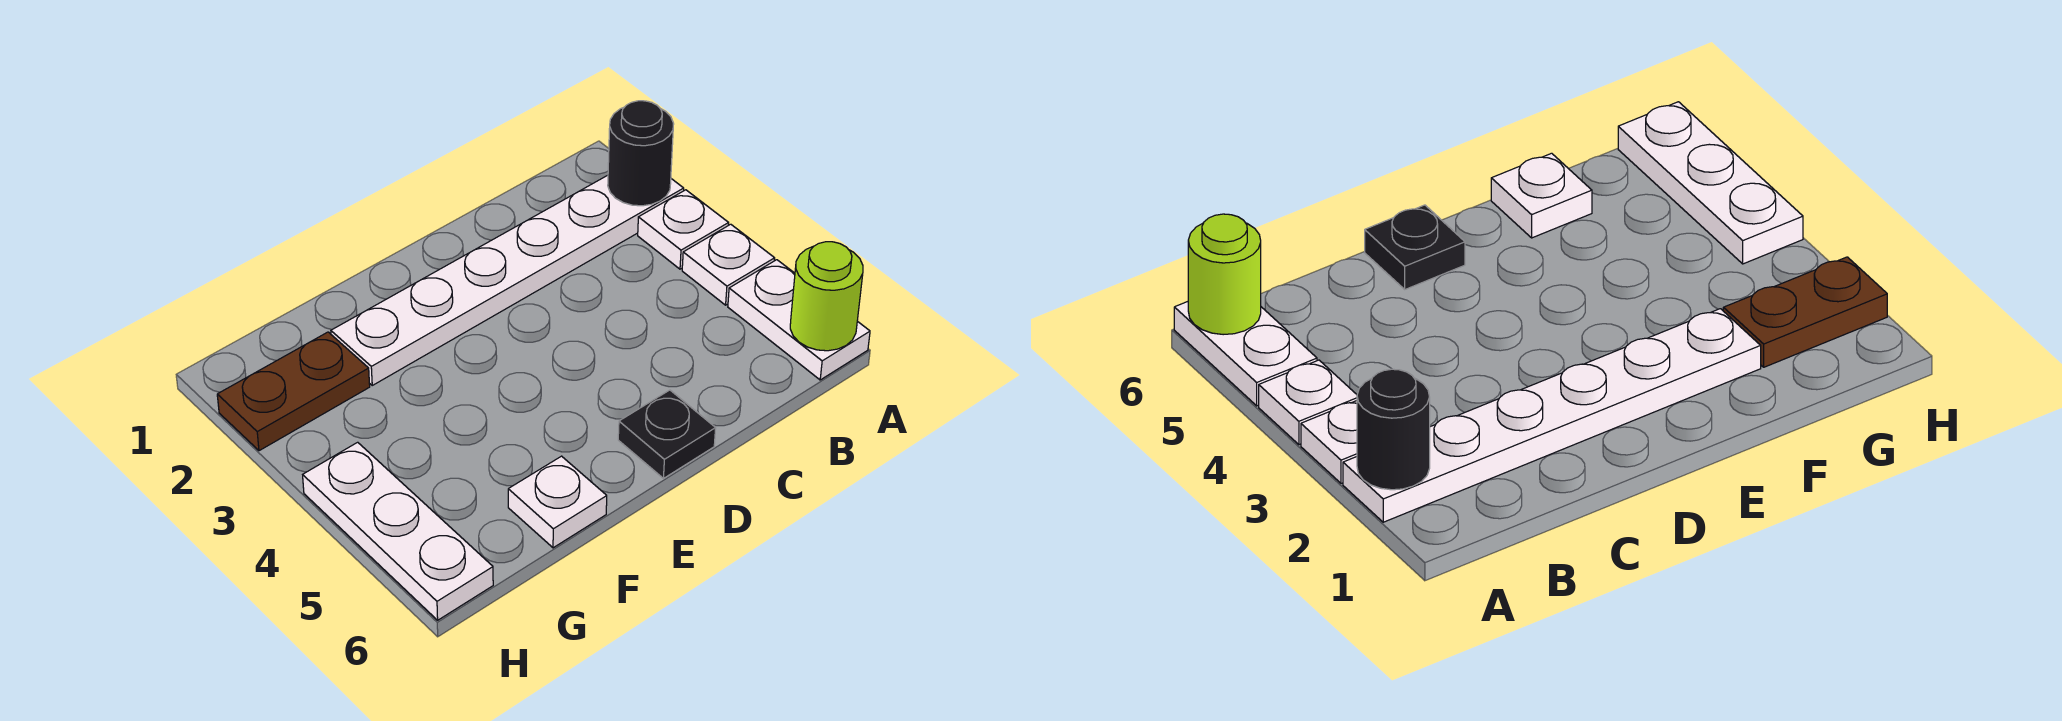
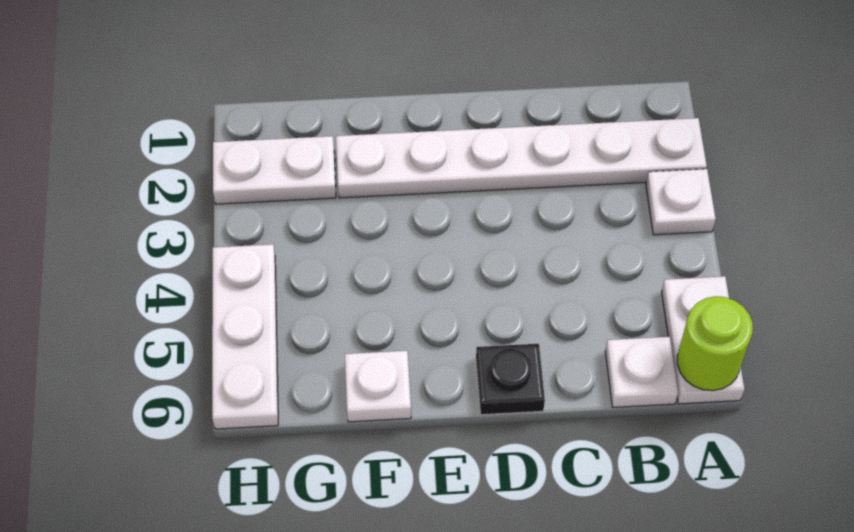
black round brick A2 level 2 -> none
white plate A4 level 1 -> white plate B6 level 1
brown plate G2:H2 level 1 -> white plate G2:H2 level 1

